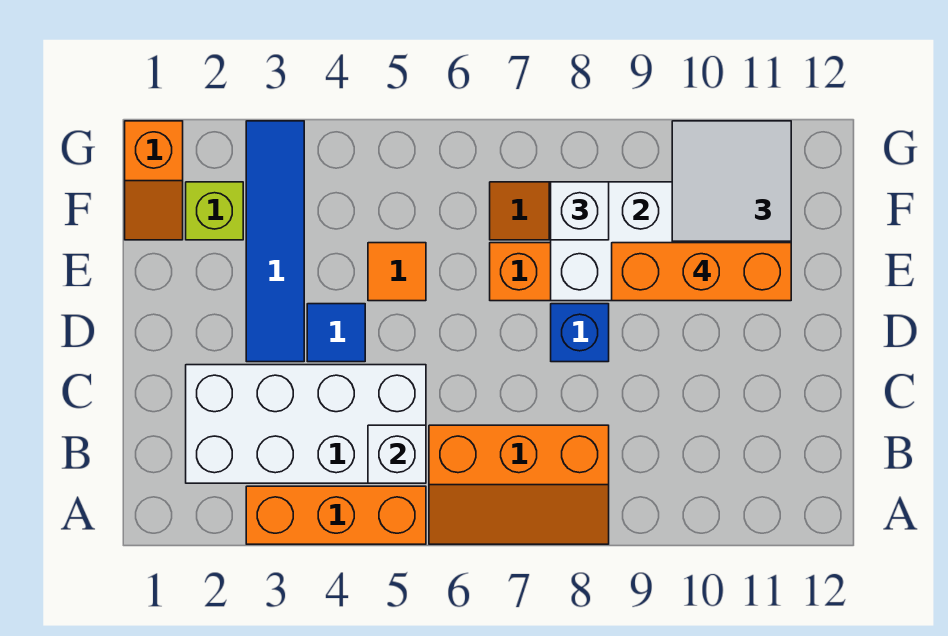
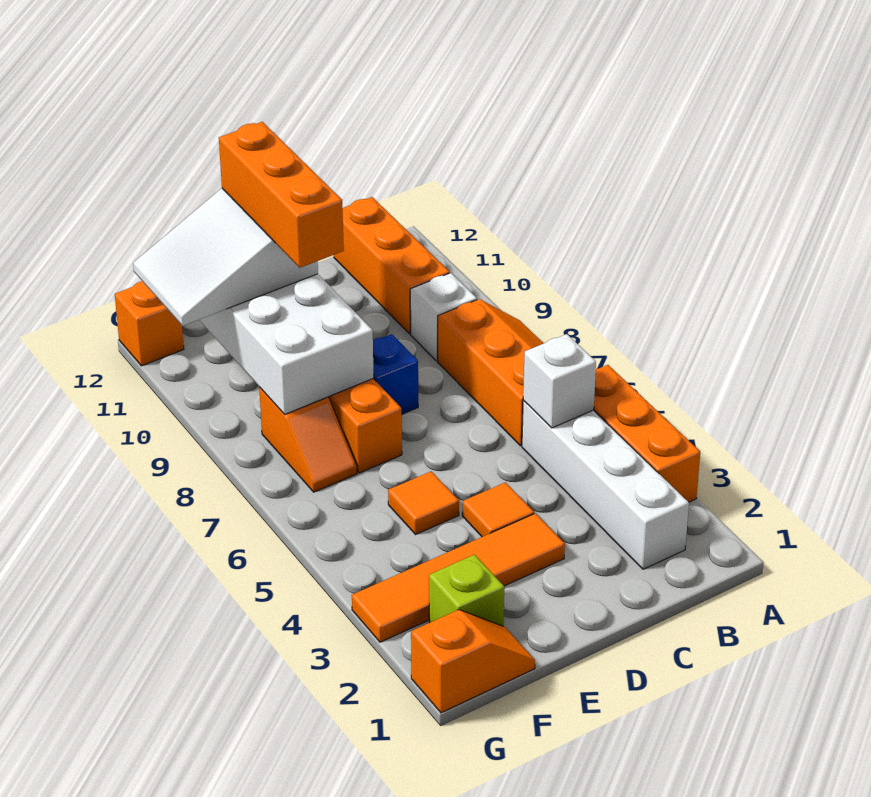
white brick B2:C5 level 1 -> white brick B2:B5 level 1
none -> orange brick B10:B12 level 1
blue tile D3:G3 level 1 -> orange tile D3:G3 level 1
blue tile D4 level 1 -> orange tile D4 level 1
white brick F8 level 3 -> white brick B9 level 1
none -> orange brick G12 level 1

